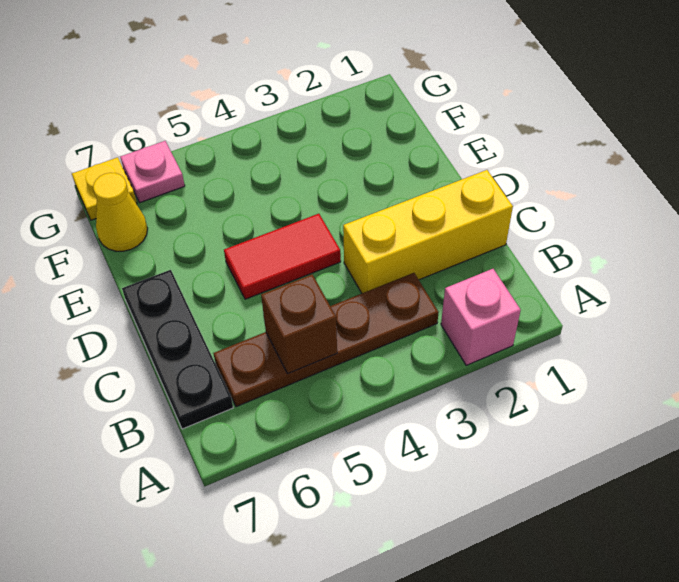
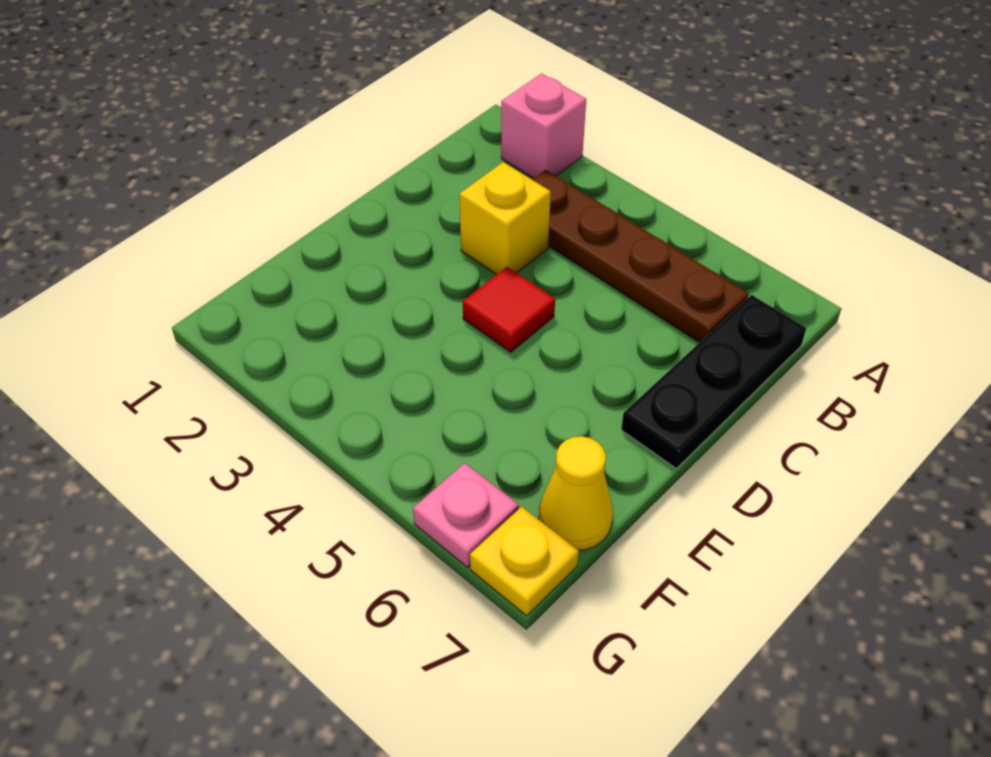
brown brick B5 level 2 -> none
yellow brick C1:C3 level 1 -> yellow brick C3 level 1
red tile D4:D5 level 1 -> red tile D4 level 1

